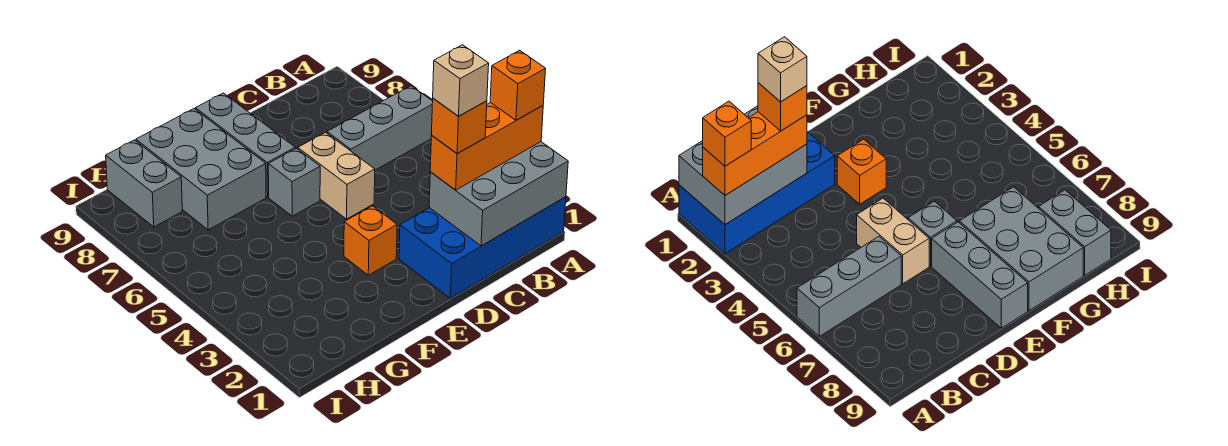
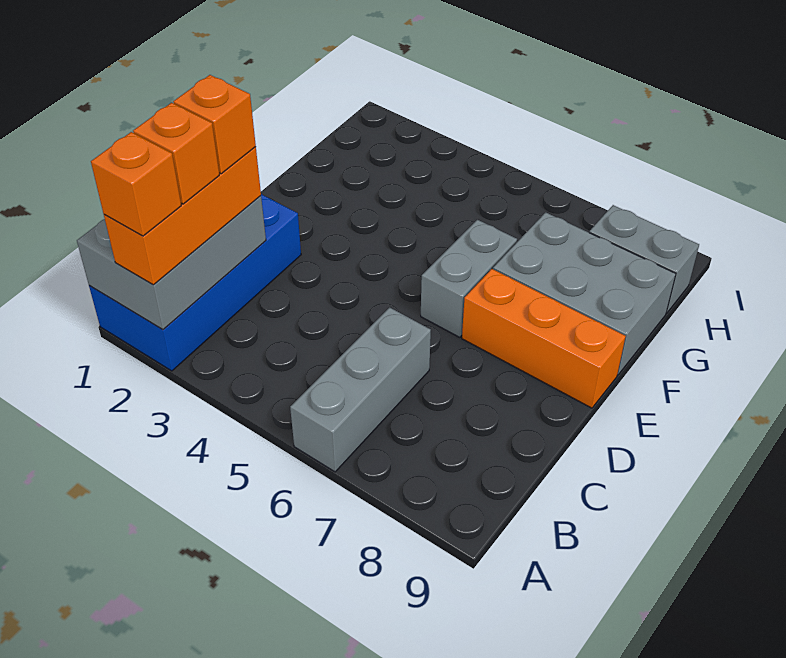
tan brick C2 level 5 -> none
tan brick D5:D6 level 1 -> none
orange brick E3 level 1 -> orange brick B2 level 4
grey brick E6 level 1 -> grey brick E6:F6 level 1
grey brick E7:E9 level 1 -> orange brick E7:E9 level 1

